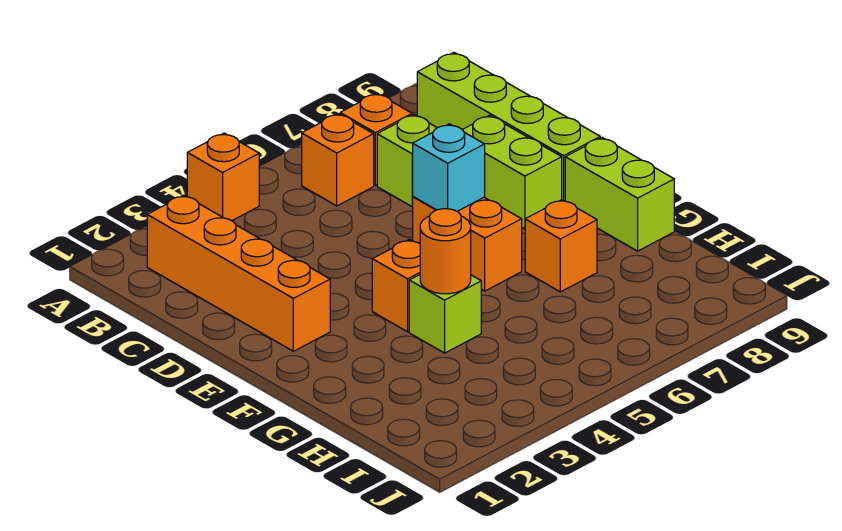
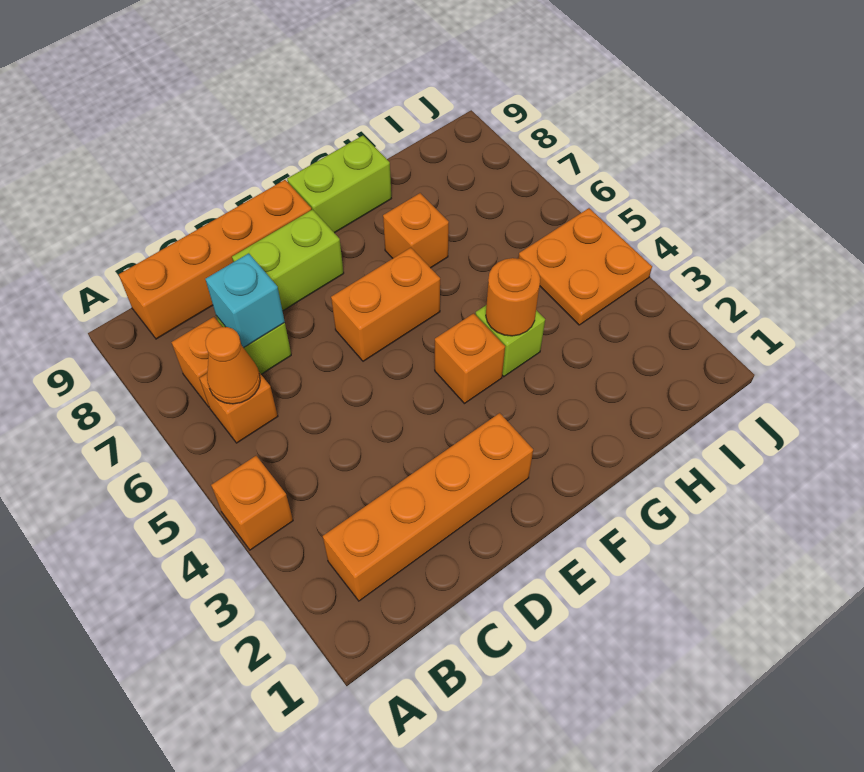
none -> orange cone B6 level 2
lime brick B9:E9 level 1 -> orange brick B9:E9 level 1
cyan brick E6 level 2 -> cyan brick C7 level 2
none -> orange plate I4:J5 level 1

